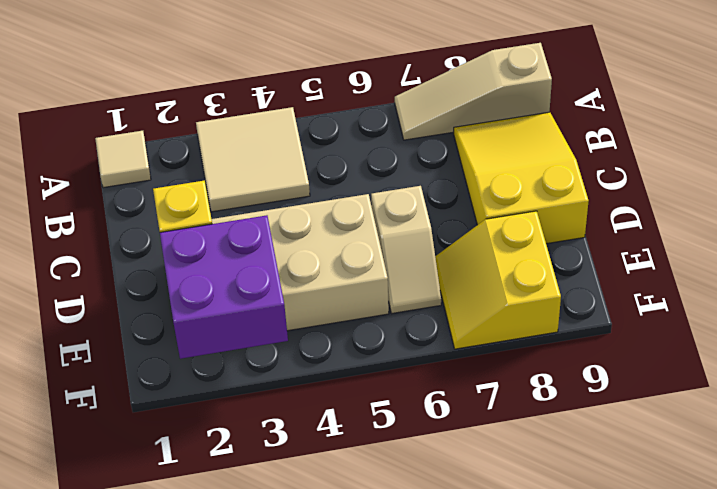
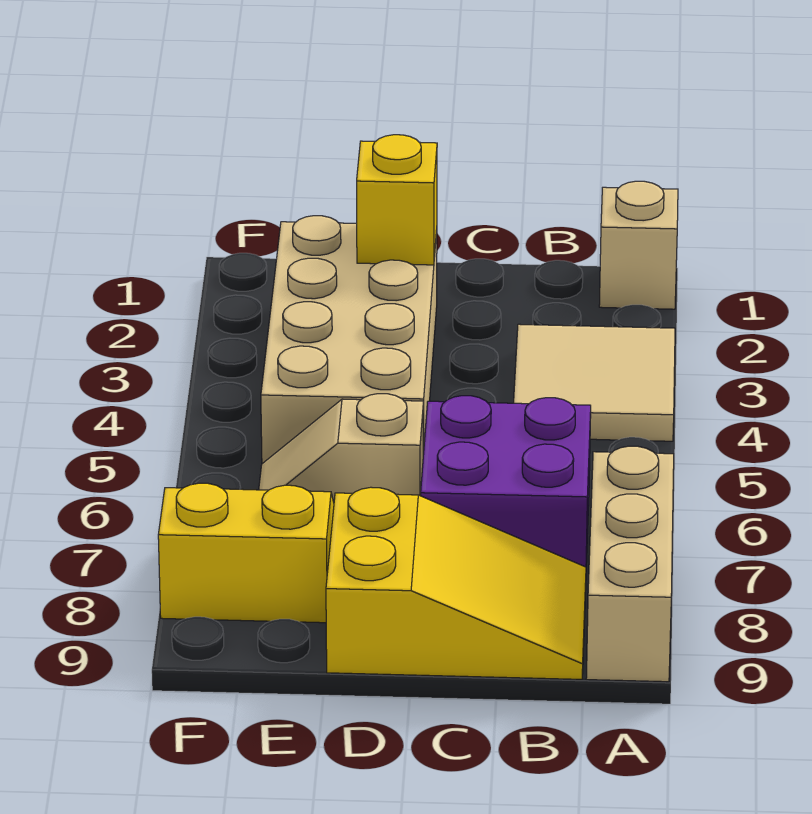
tan tile A1 level 1 -> tan brick A1 level 1
tan slope A7:A9 level 1 top 9 -> tan brick A7:A9 level 1
purple brick E2:F3 level 2 -> purple brick B6:C7 level 1

